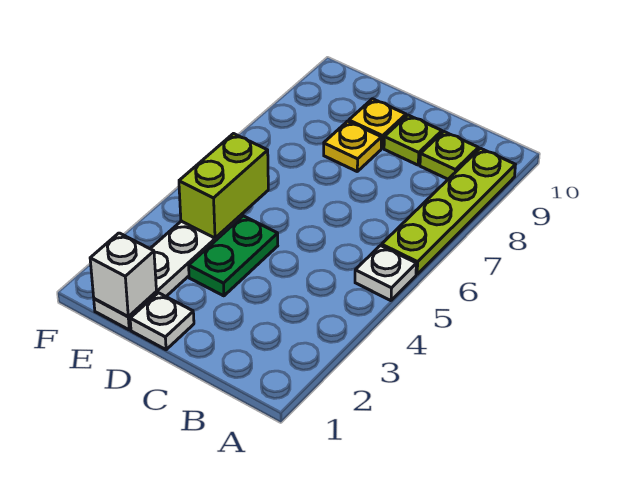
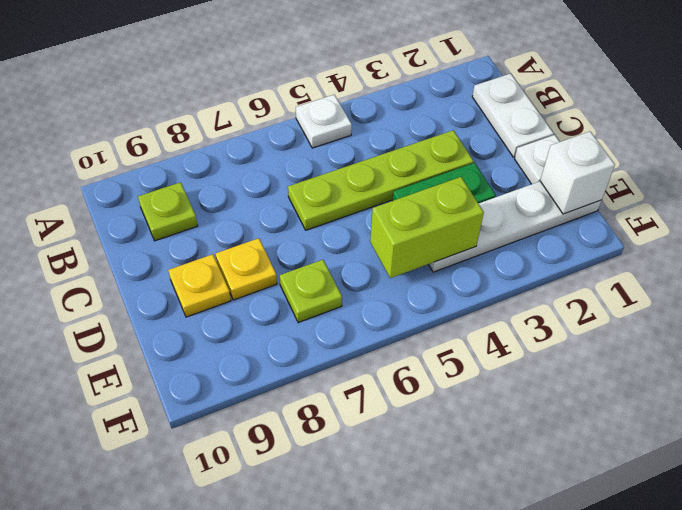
lime plate A6:A9 level 1 -> lime plate C3:C6 level 1
none -> white plate B1:C1 level 1
lime plate C9 level 1 -> lime plate E7 level 1

